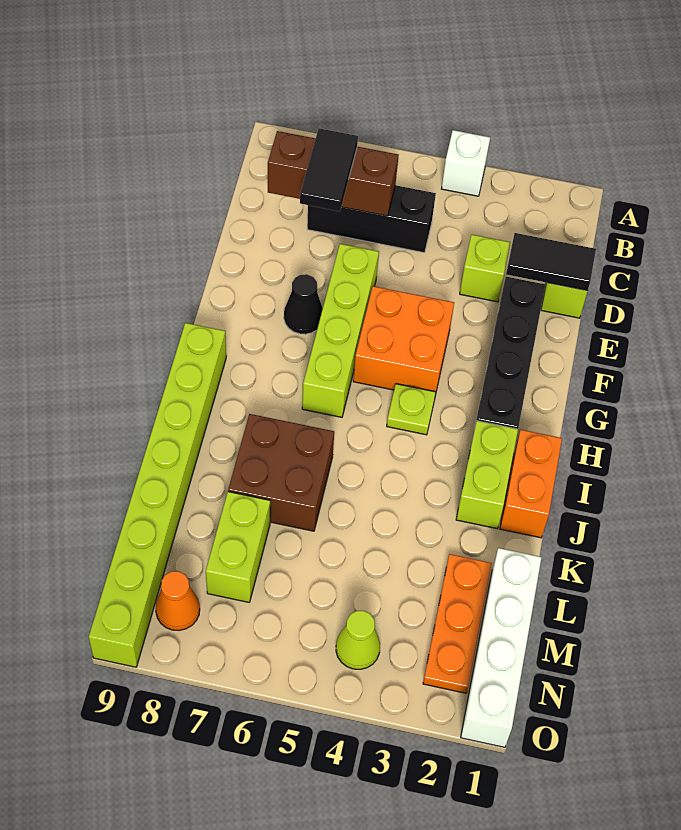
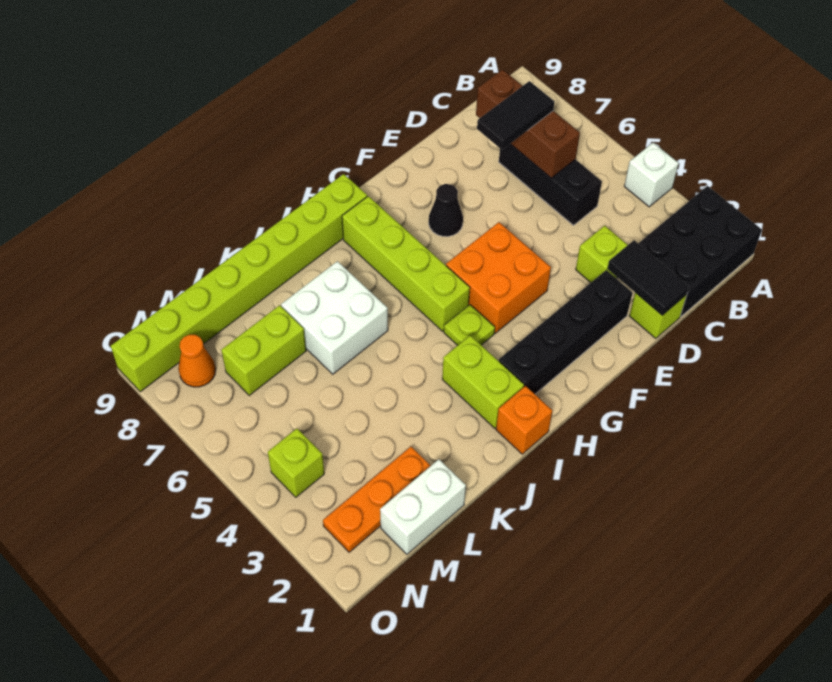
none -> black brick A1:C2 level 1
lime brick E6:H6 level 1 -> lime brick H5:H8 level 1
orange brick I1:J1 level 1 -> orange brick I1 level 1
lime brick I2:J2 level 1 -> lime brick I2:I3 level 1
brown brick J6:K7 level 1 -> white brick J6:K7 level 1
white brick L1:O1 level 1 -> white brick L1:M1 level 1
lime cone N4 level 1 -> lime brick N4 level 1

